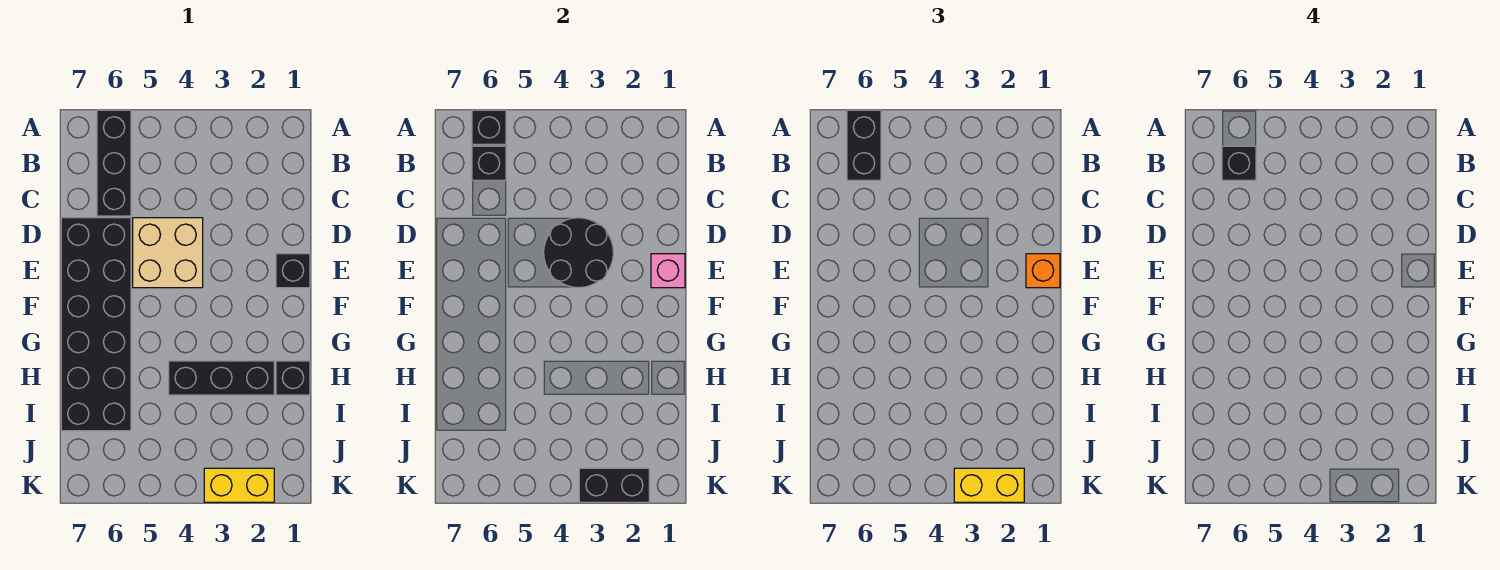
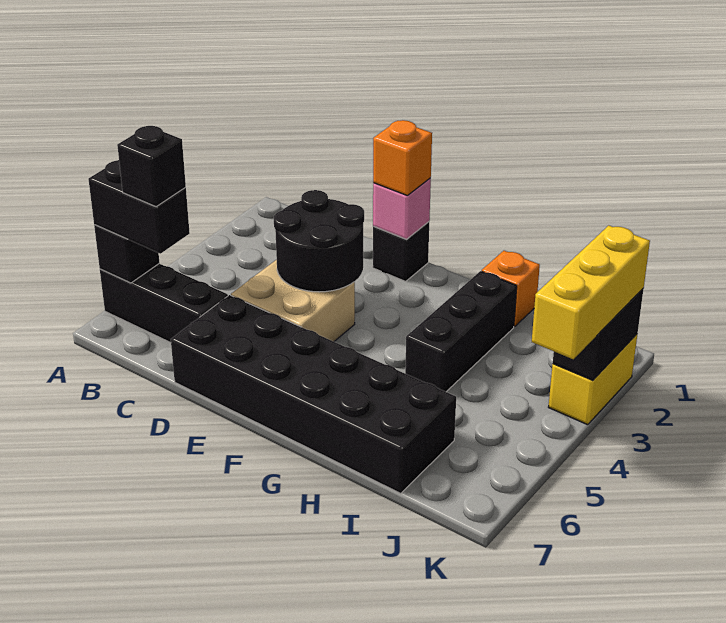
black brick B6 level 2 -> none
black brick H1 level 1 -> orange brick H1 level 1
yellow brick K2:K3 level 3 -> yellow brick K2:K4 level 3

